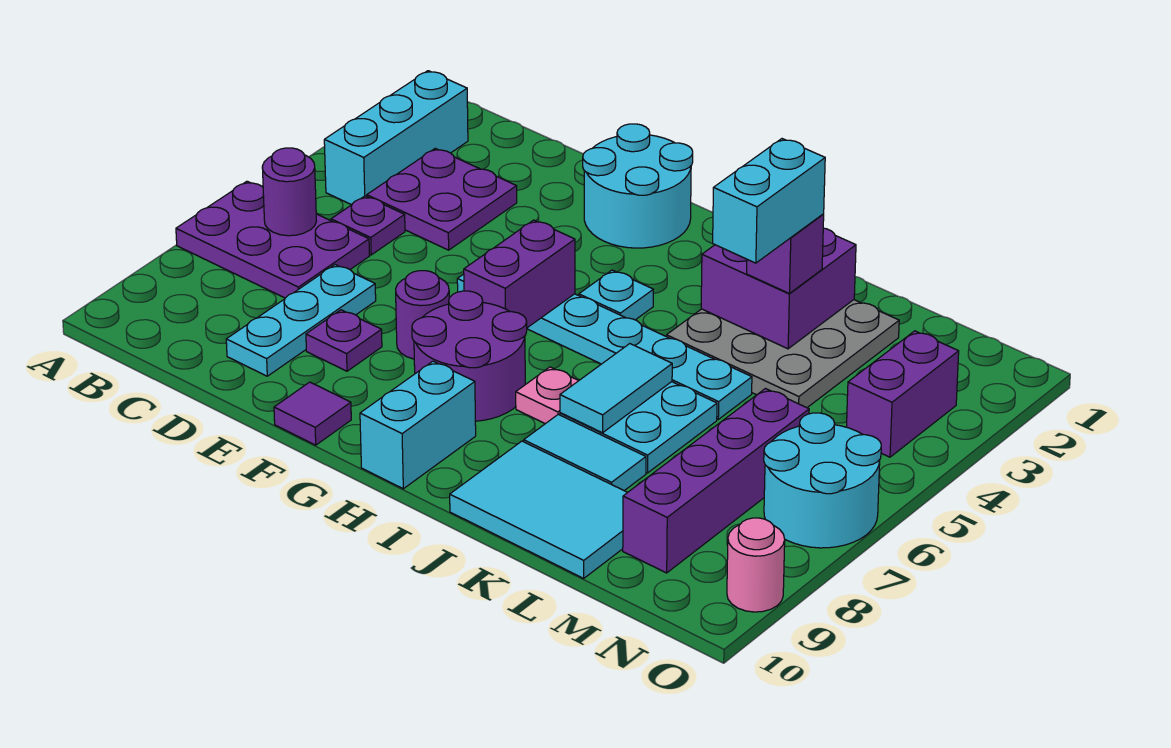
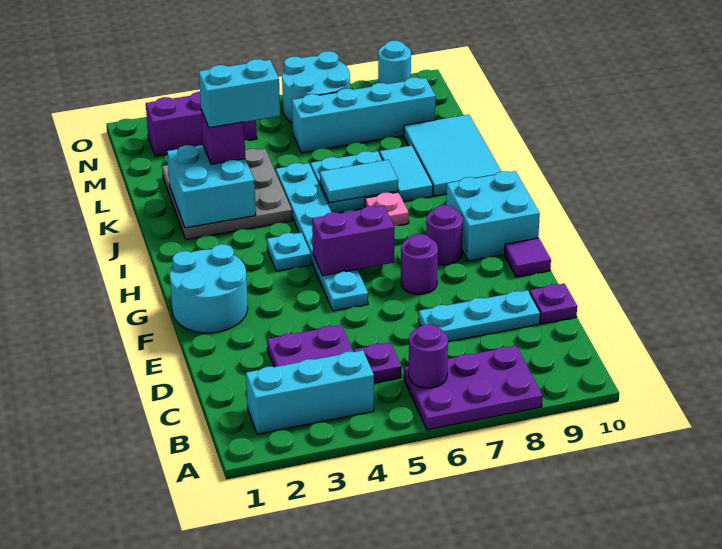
purple plate A6:C7 level 1 -> purple plate A6:B8 level 1
purple plate E8 level 1 -> purple plate D10 level 1
purple round brick G7:H8 level 1 -> purple round brick G8 level 1
cyan brick H9:H10 level 1 -> cyan brick G9:H10 level 1
purple brick J2:K3 level 2 -> cyan brick J2:K3 level 2
purple brick M6:M9 level 1 -> cyan brick M6:M9 level 1
purple brick N3:N4 level 1 -> purple brick N2:N4 level 1
pink round brick O9 level 1 -> cyan round brick O9 level 1

